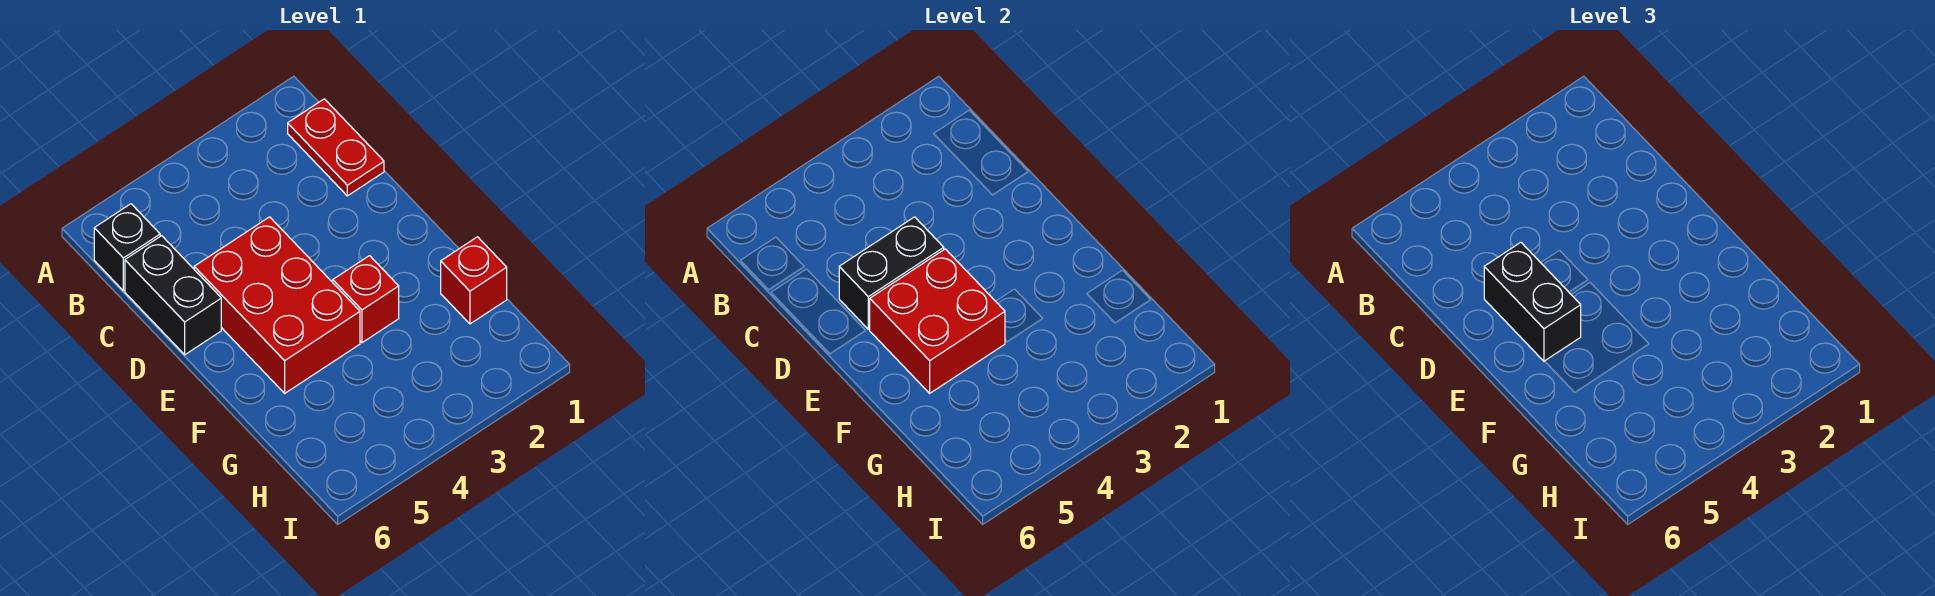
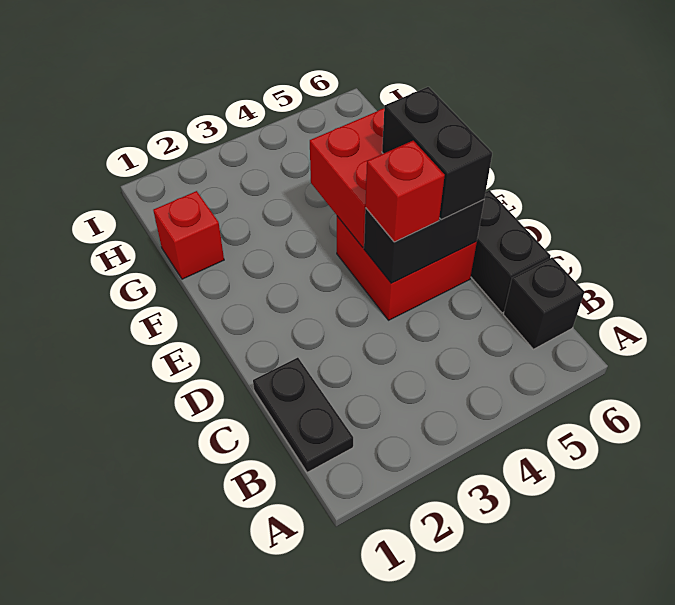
red plate B1:C1 level 1 -> black plate B1:C1 level 1
red brick D4:F5 level 1 -> red brick D4:E5 level 1
red brick F3 level 1 -> red brick D4 level 3

